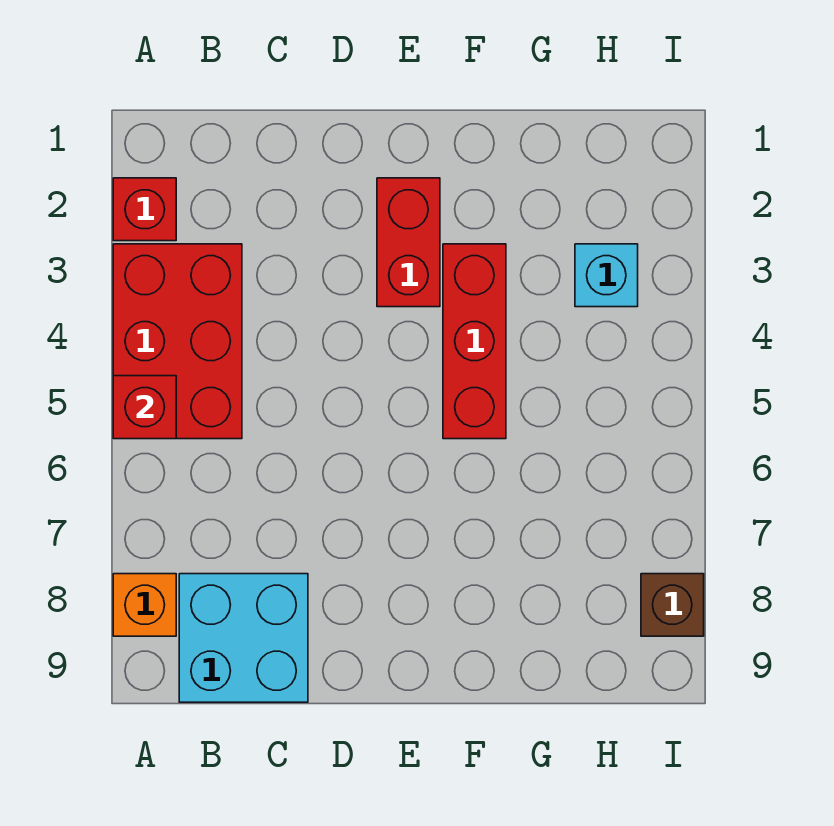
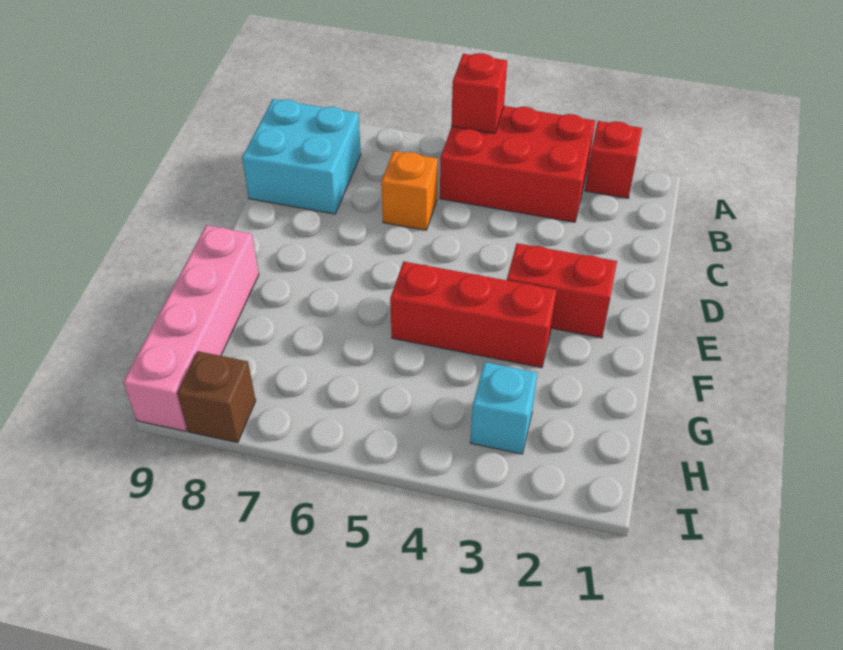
orange brick A8 level 1 -> orange brick C6 level 1
none -> pink brick F9:I9 level 1

